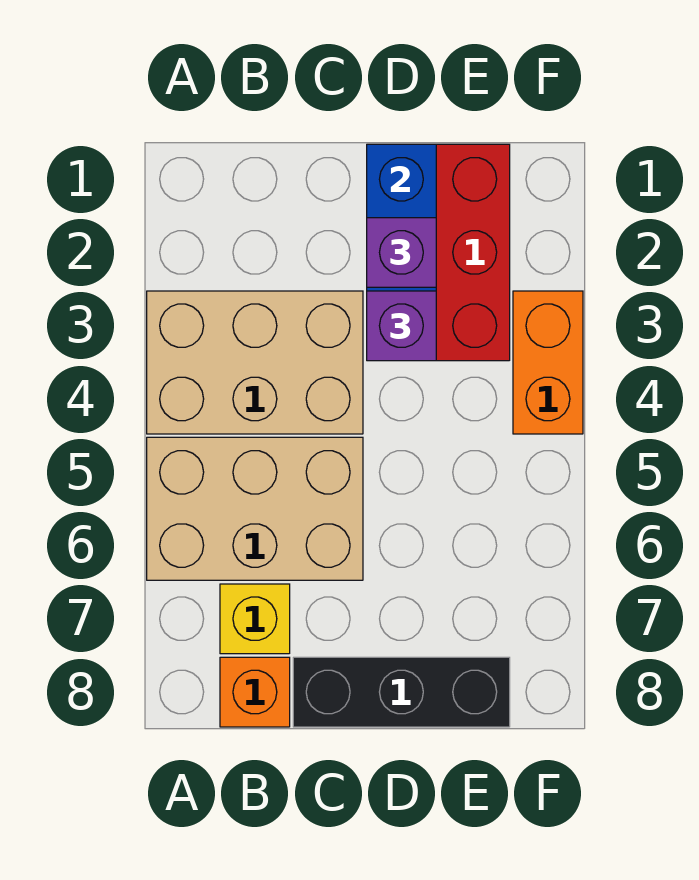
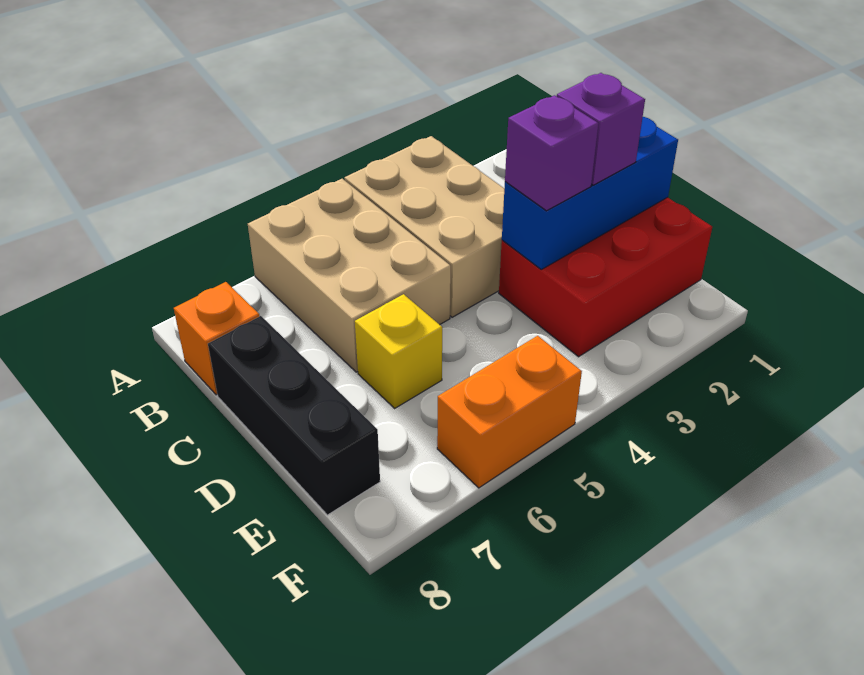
yellow brick B7 level 1 -> yellow brick D6 level 1
orange brick F3:F4 level 1 -> orange brick F5:F6 level 1

